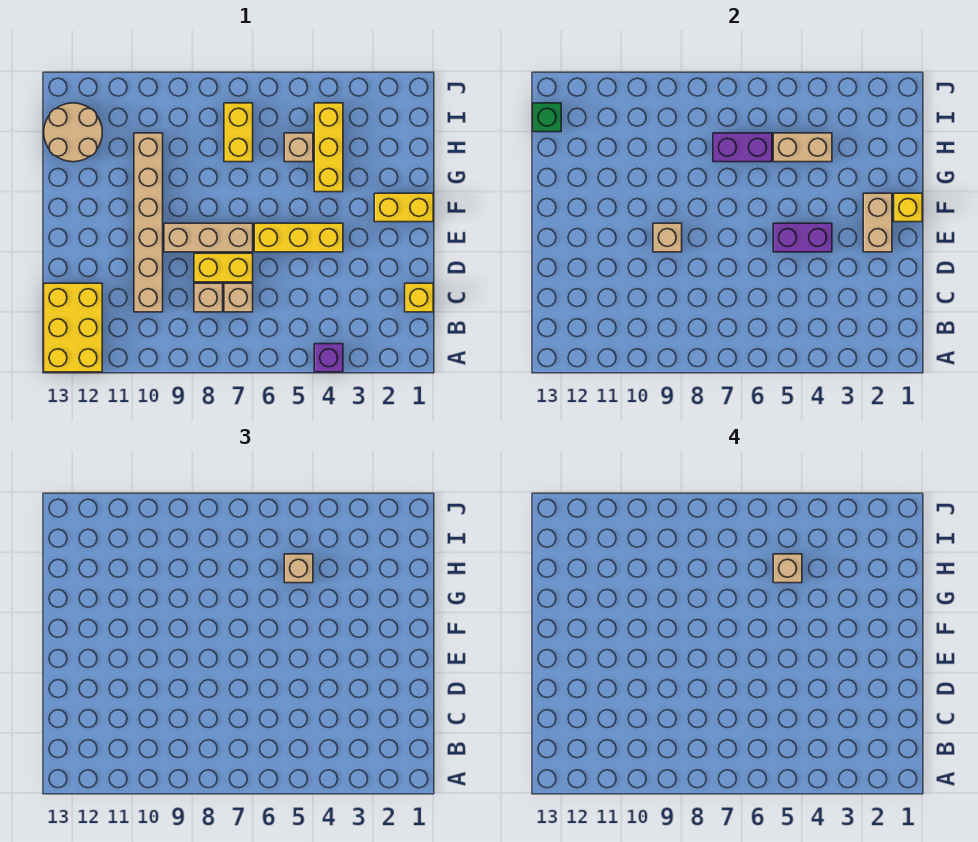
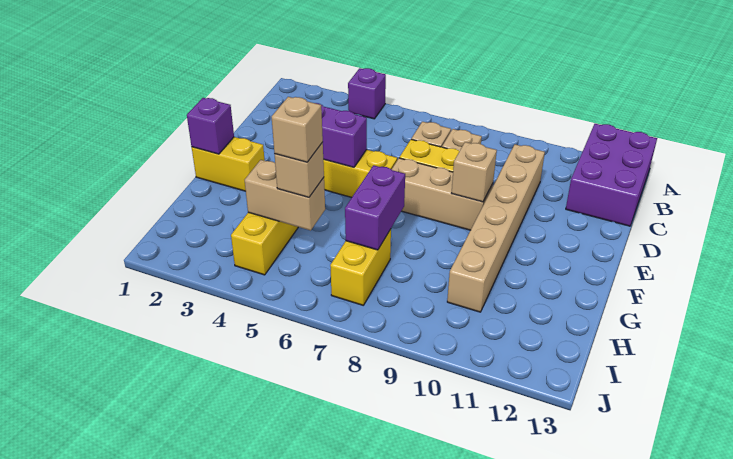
yellow brick A12:C13 level 1 -> purple brick A12:C13 level 1
yellow brick C1 level 1 -> none
tan brick E2:F2 level 2 -> none
yellow brick F1 level 2 -> purple brick F1 level 2
tan brick H5 level 1 -> none
purple brick H6:H7 level 2 -> purple brick G7:H7 level 2
tan round brick H12:I13 level 1 -> none
green brick I13 level 2 -> none

